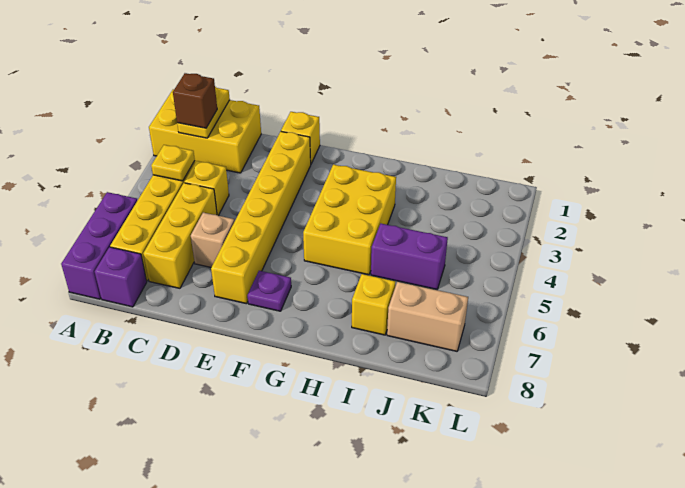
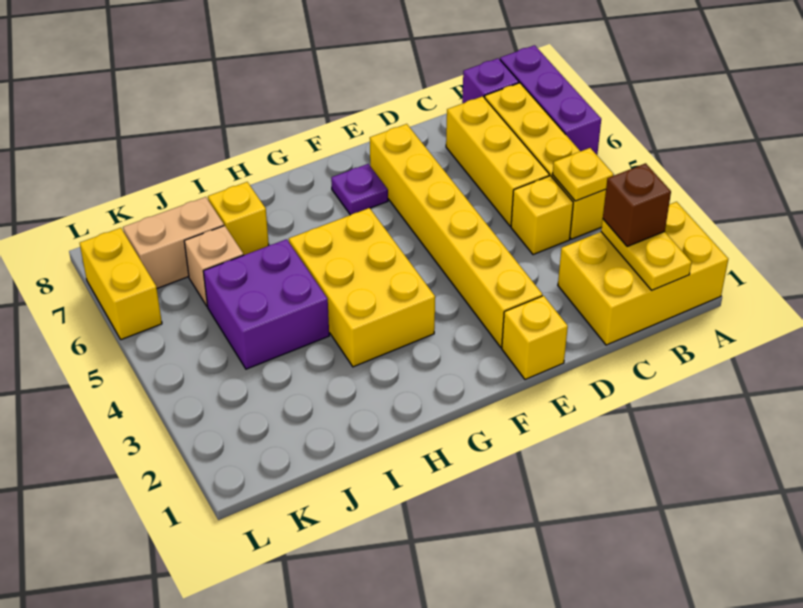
tan brick D6 level 1 -> tan brick J6 level 1
purple brick I5:J5 level 1 -> purple brick I4:J5 level 1
none -> yellow brick L6:L7 level 1

